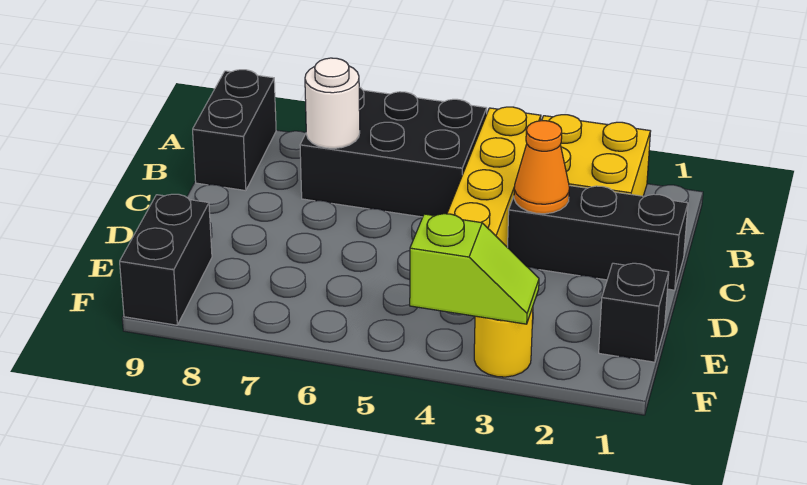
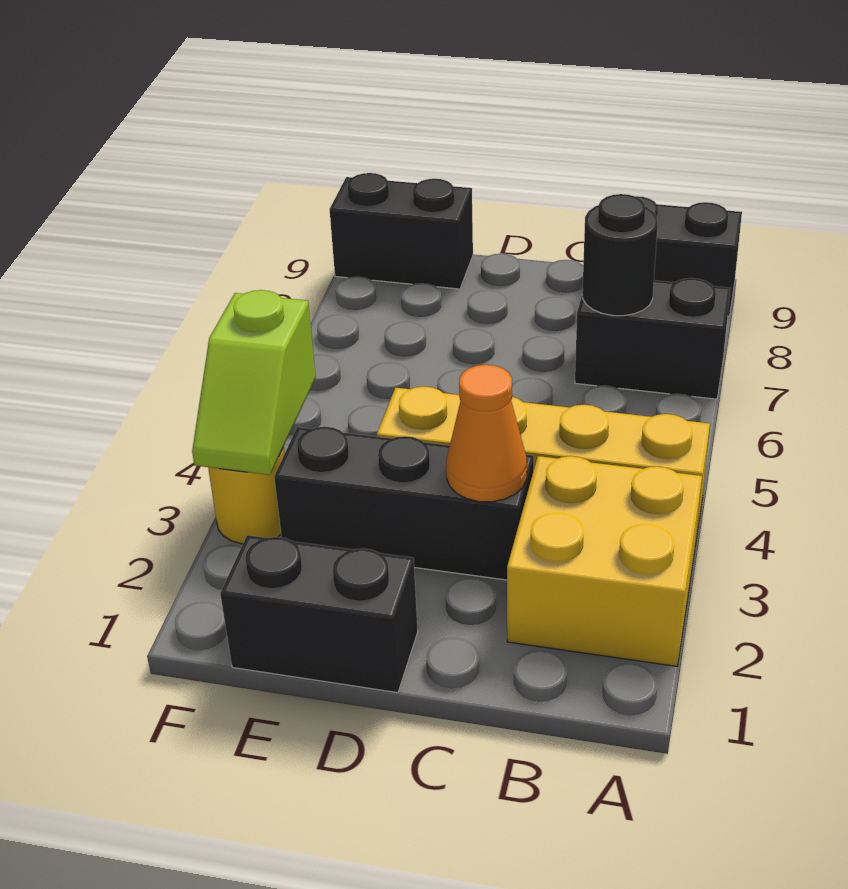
black brick A5:B7 level 1 -> black brick A7:B7 level 1
white round brick B7 level 2 -> black round brick B7 level 2
black brick C1:C3 level 1 -> black brick C3:E3 level 1
black brick E1 level 1 -> black brick D1:E1 level 1

